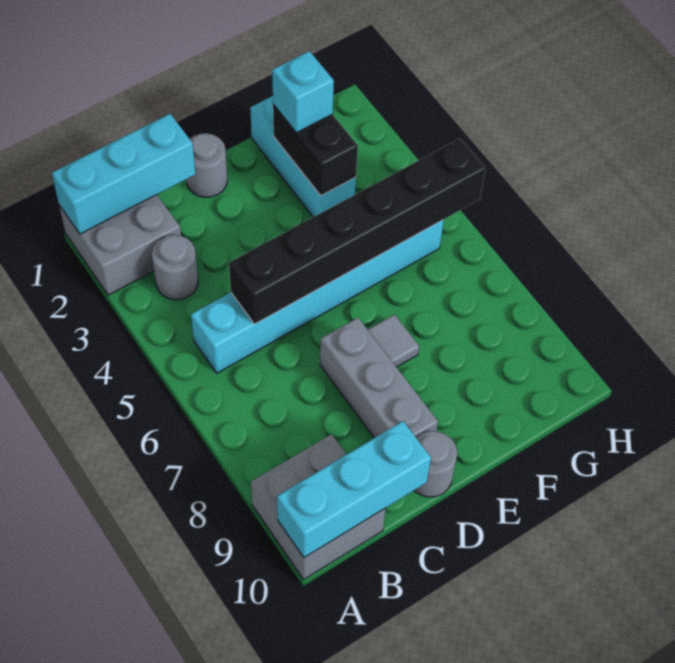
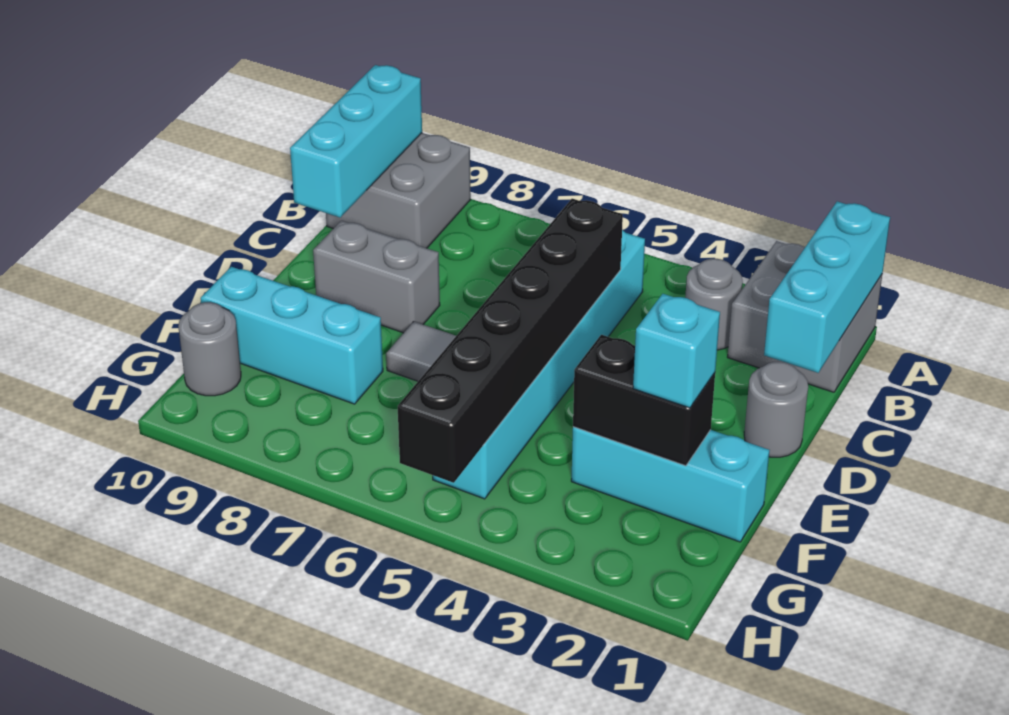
grey brick D7:D9 level 1 -> grey brick D8:D9 level 1
grey round brick D10 level 1 -> grey round brick G10 level 1
none -> cyan brick F8:F10 level 1

